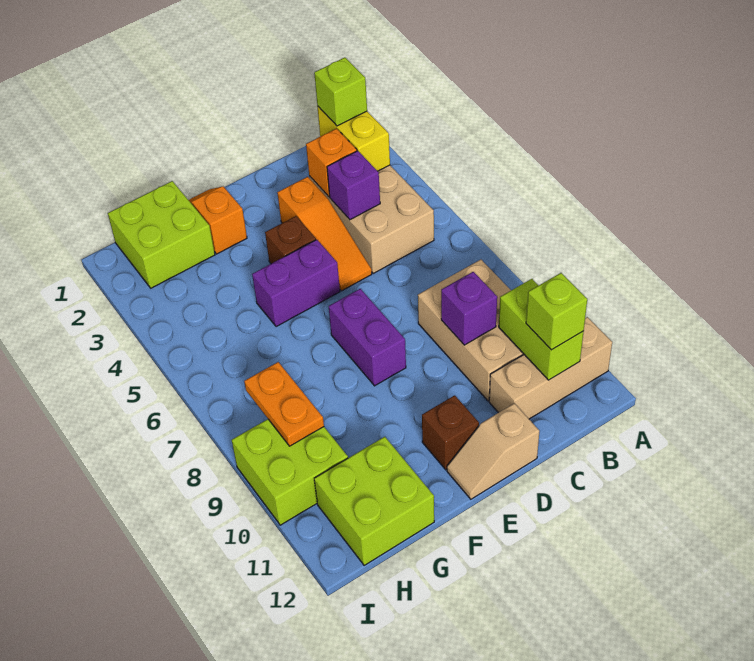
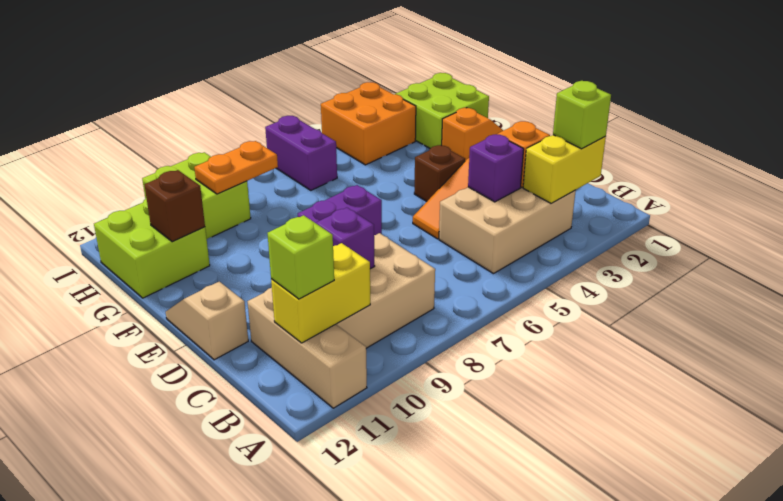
lime brick B10:B11 level 2 -> yellow brick B10:B11 level 2
purple brick E5:F5 level 1 -> purple brick H6:I6 level 1
brown brick E11 level 1 -> brown brick G11 level 2
none -> orange brick H3:I4 level 1

